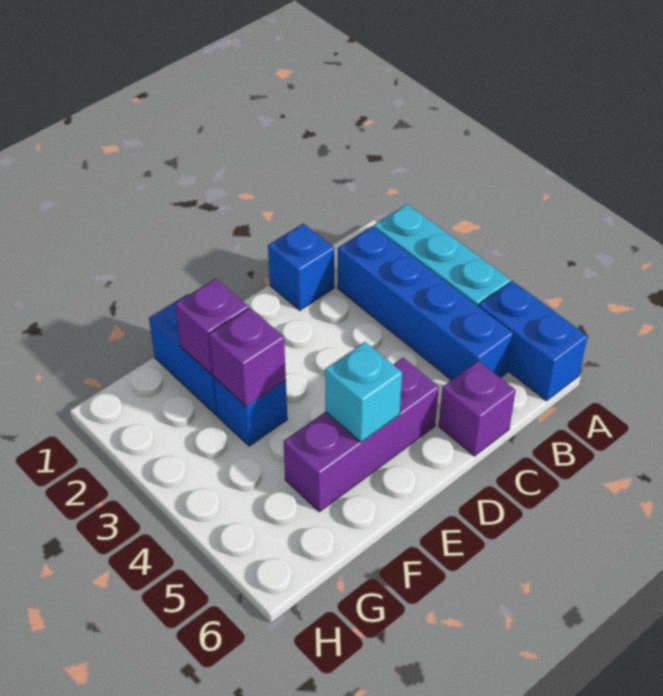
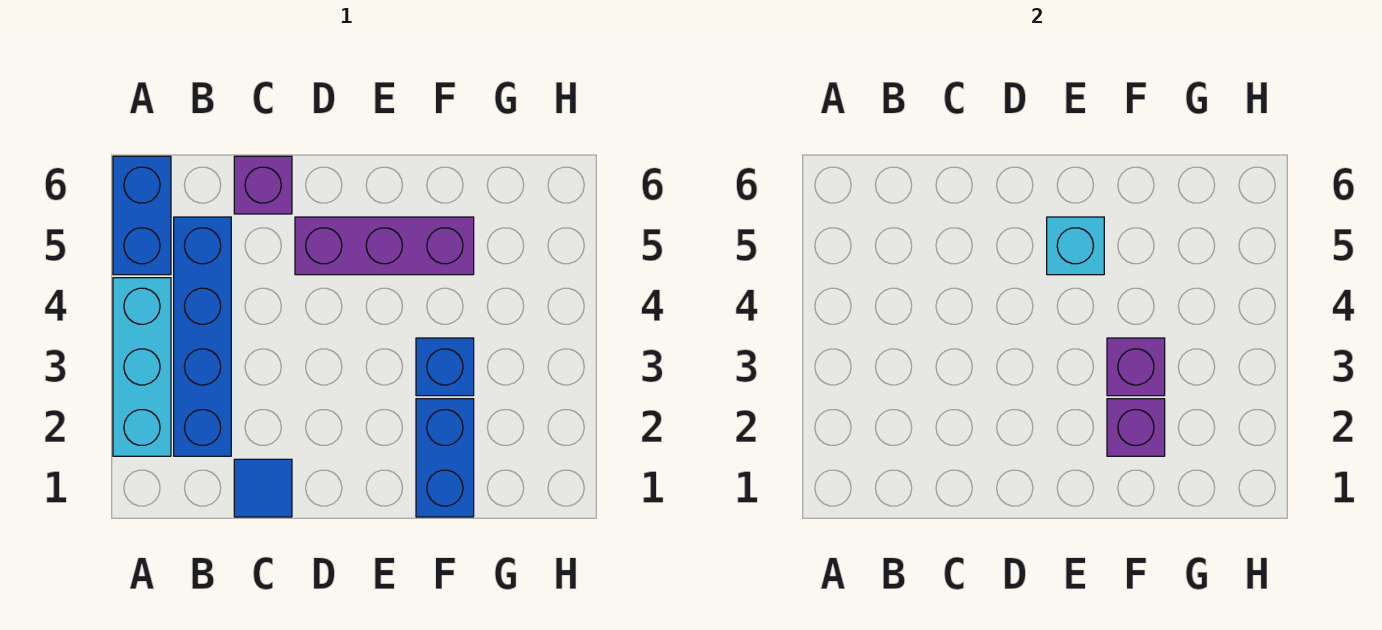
blue brick C1 level 1 -> blue tile C1 level 1

